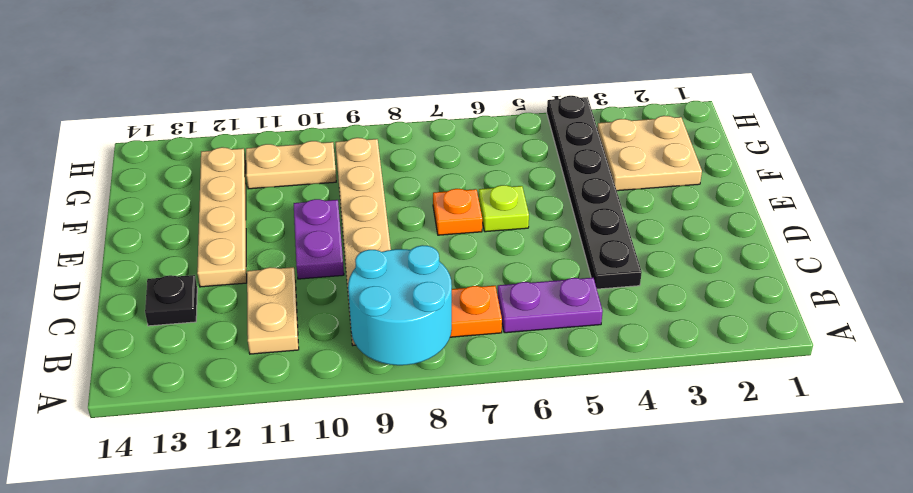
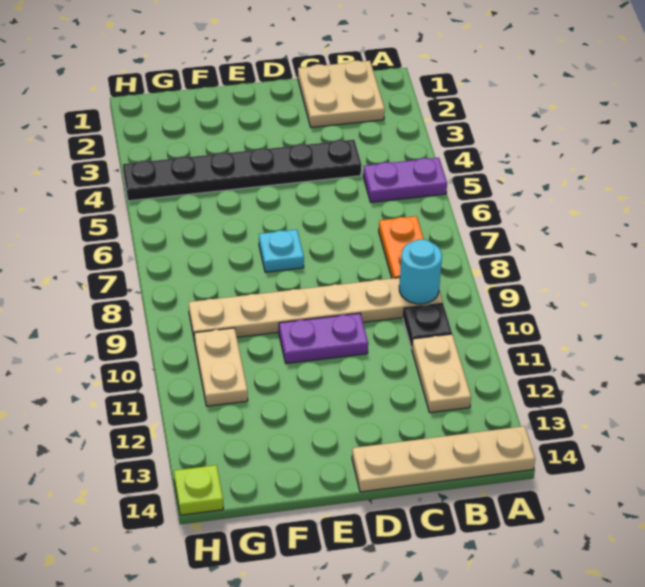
cyan round brick A8:B9 level 2 -> cyan round brick B9 level 2
purple plate B5:B6 level 1 -> purple plate A5:B5 level 1
tan plate B11:C11 level 1 -> tan plate B11:B12 level 1
black plate C13 level 1 -> black plate B10 level 1
tan plate D12:G12 level 1 -> tan plate A14:D14 level 1
lime plate E6 level 1 -> lime plate H14 level 1
orange plate E7 level 1 -> cyan plate E7 level 1
tan plate F2:G3 level 1 -> tan plate B1:C2 level 1

